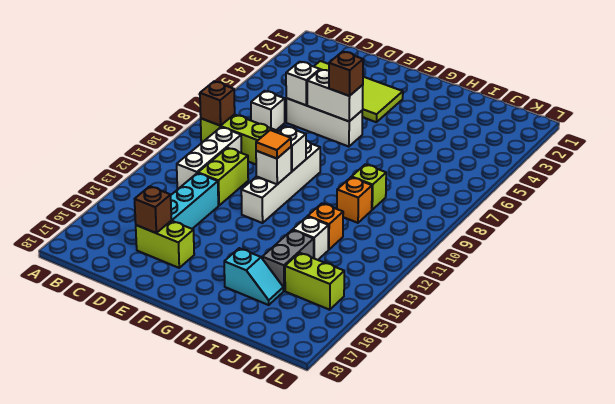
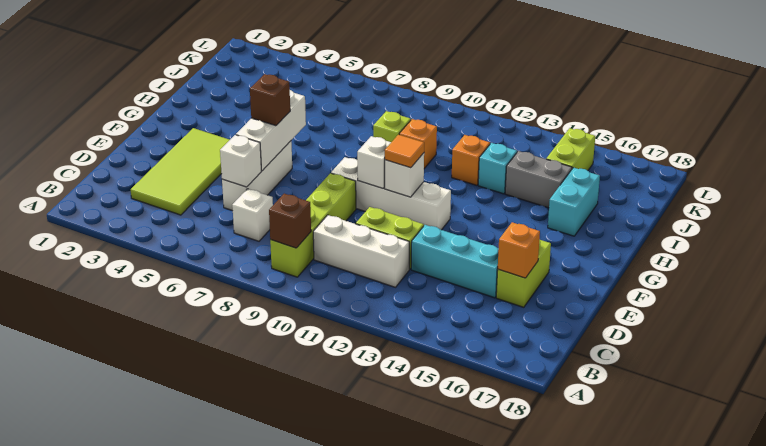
brown brick D16 level 2 -> orange brick D16 level 2
white brick E6:F6 level 2 -> white brick E6:G6 level 2
cyan slope H16:I16 level 1 top H -> cyan brick H16:I16 level 1
white brick I13 level 1 -> cyan brick I13 level 1

